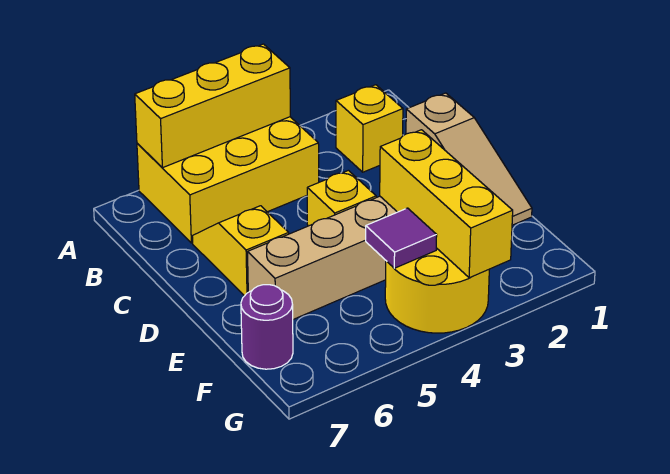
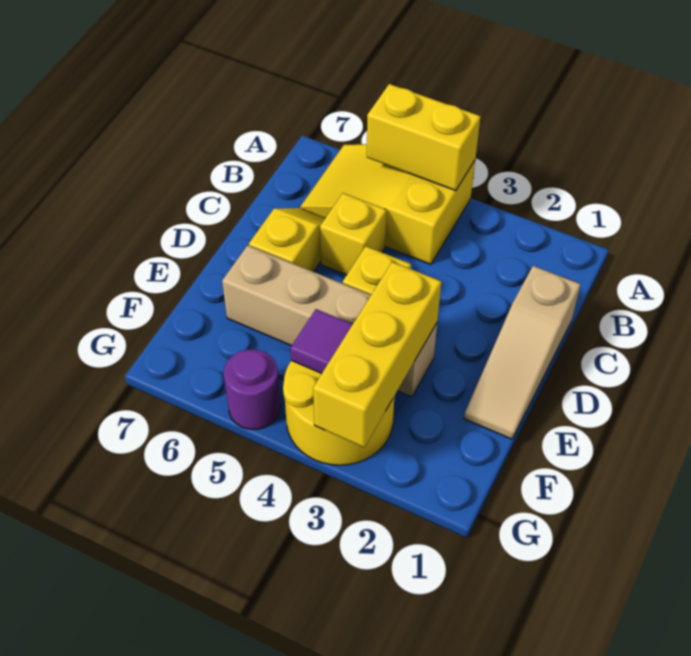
yellow brick A4:B6 level 1 -> yellow slope A4:B6 level 1 top 4
yellow brick A4:A6 level 2 -> yellow brick A4:A5 level 2
yellow brick B2 level 1 -> yellow brick C5 level 1
purple round brick F7 level 1 -> purple round brick G5 level 1

